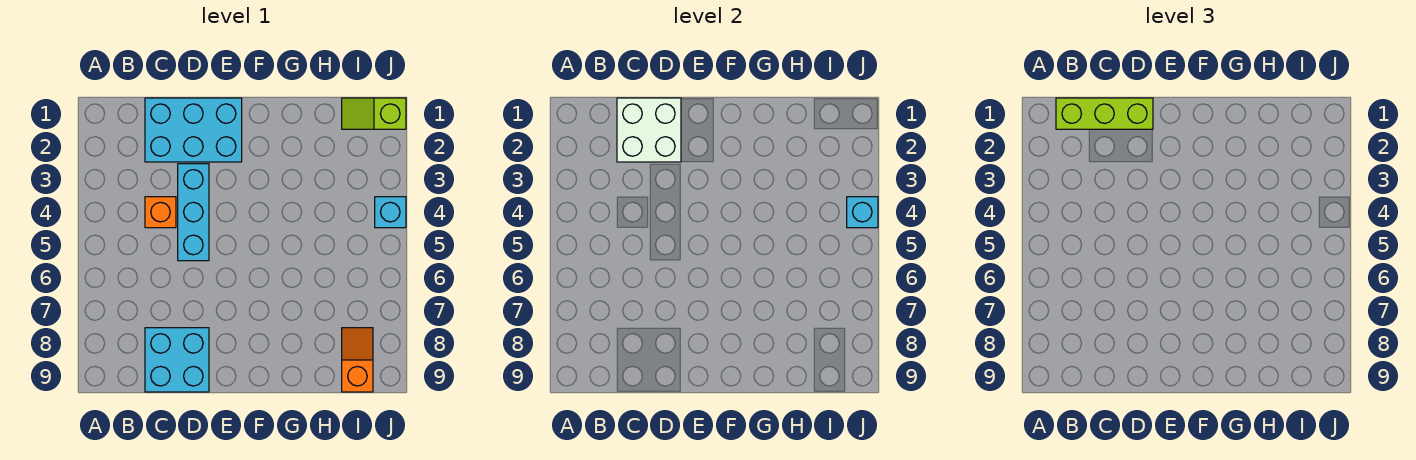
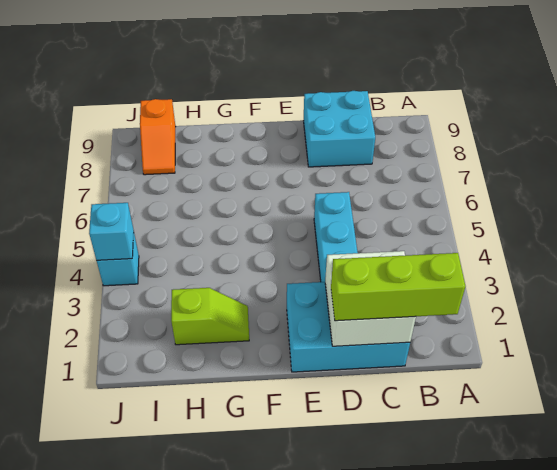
orange brick C4 level 1 -> none
lime slope I1:J1 level 1 top J -> lime slope G2:H2 level 1 top H

